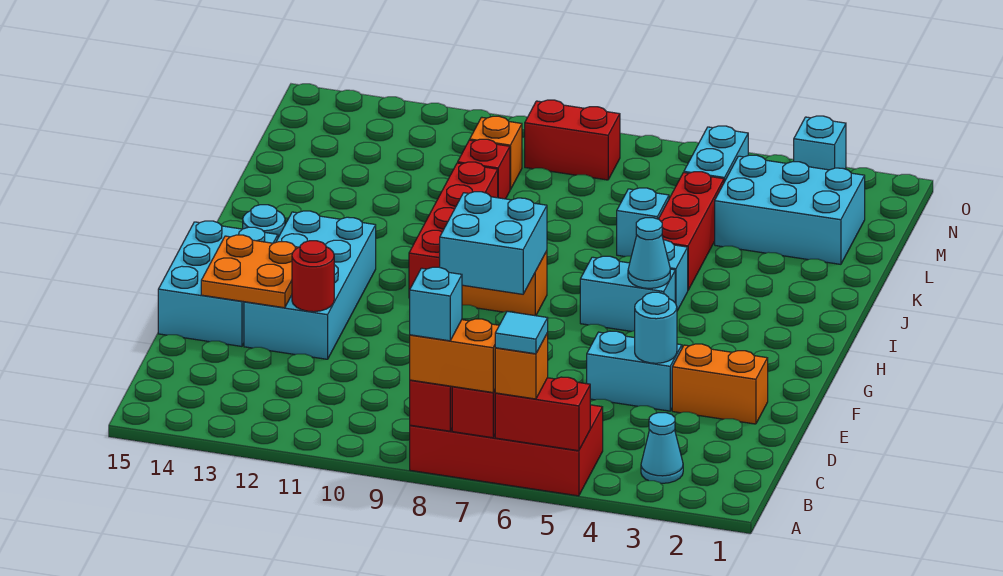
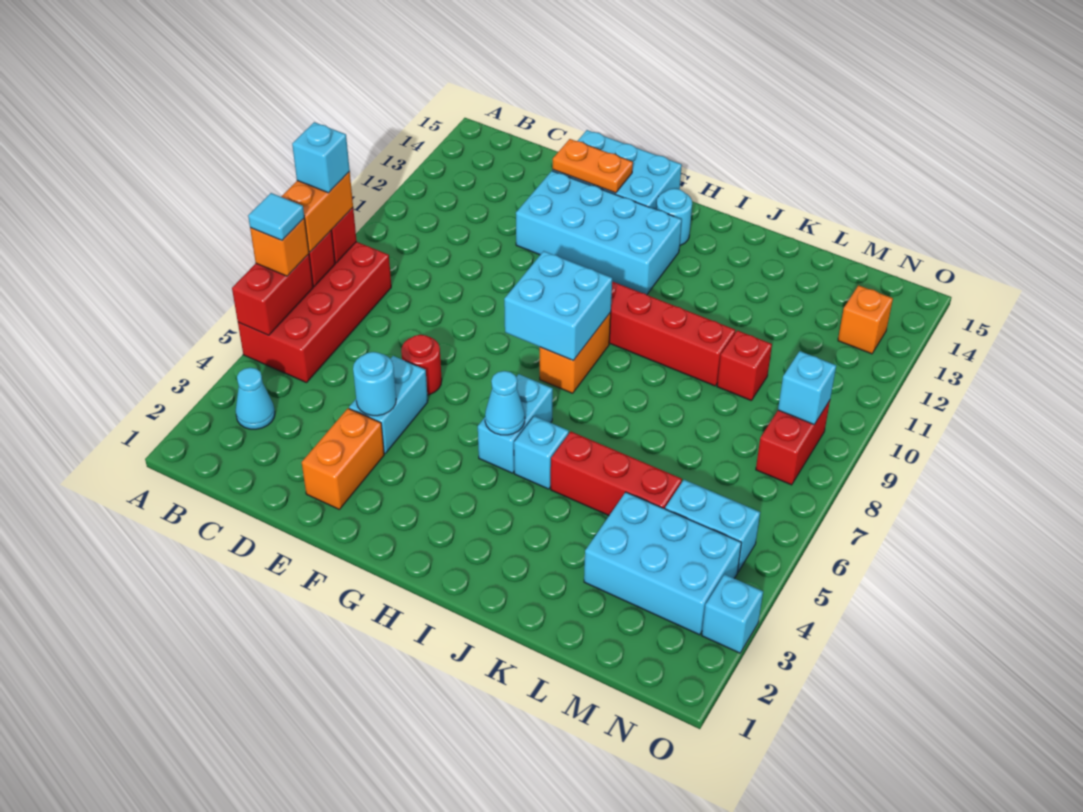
red round brick E12 level 2 -> red round brick E6 level 1
orange plate E13:F14 level 2 -> orange plate E14:F14 level 2
cyan brick K6 level 1 -> cyan brick N9 level 2
cyan brick L2:M4 level 1 -> cyan brick L3:N4 level 1
orange brick M10 level 1 -> orange brick N13 level 1

